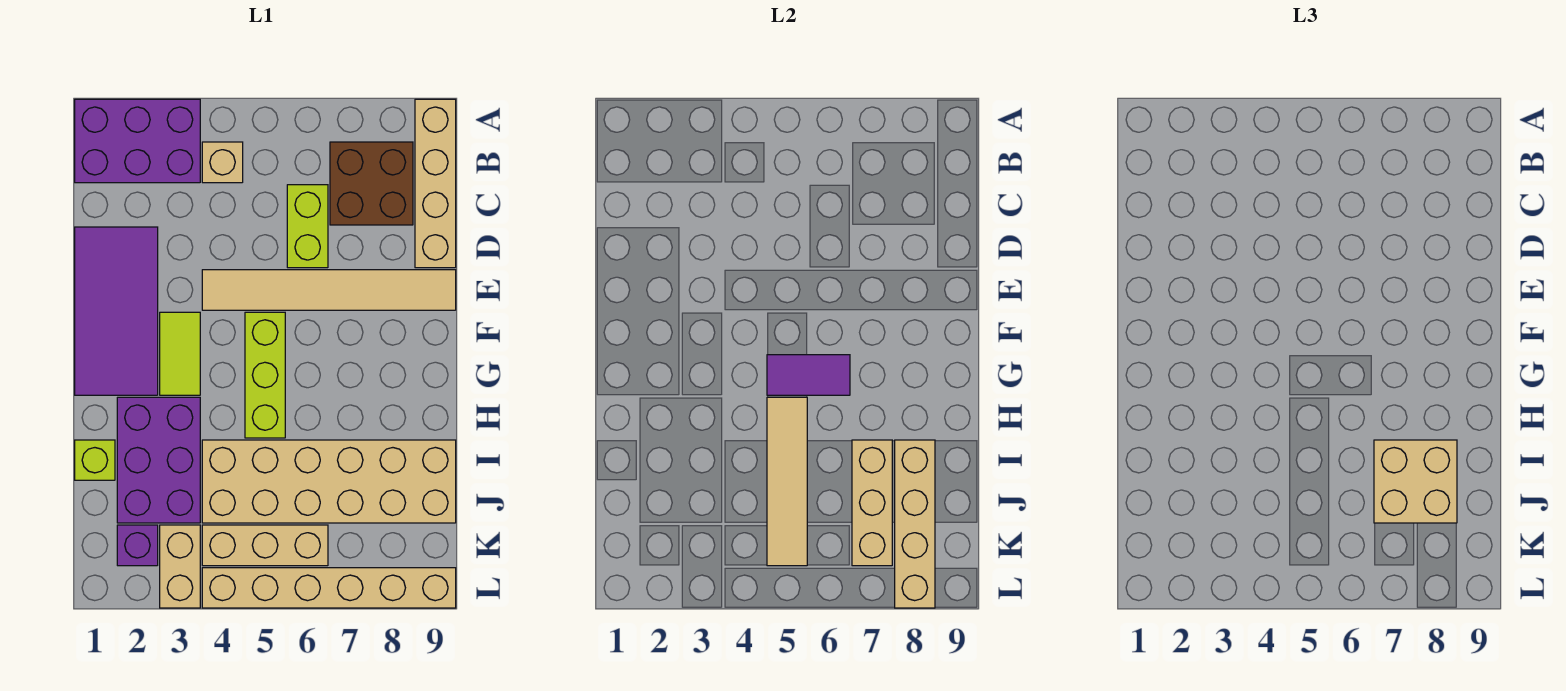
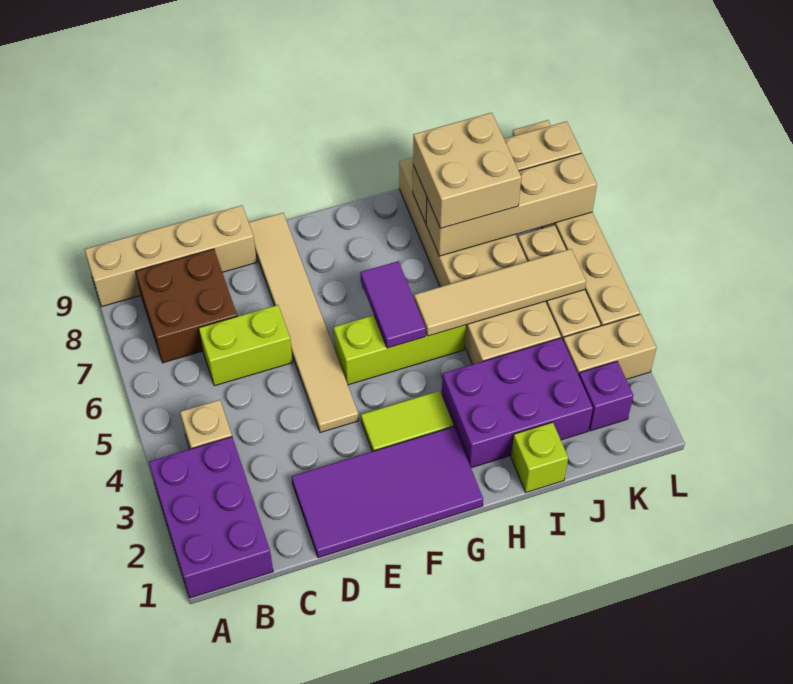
tan brick I7:K7 level 2 -> tan brick I7:L7 level 2

